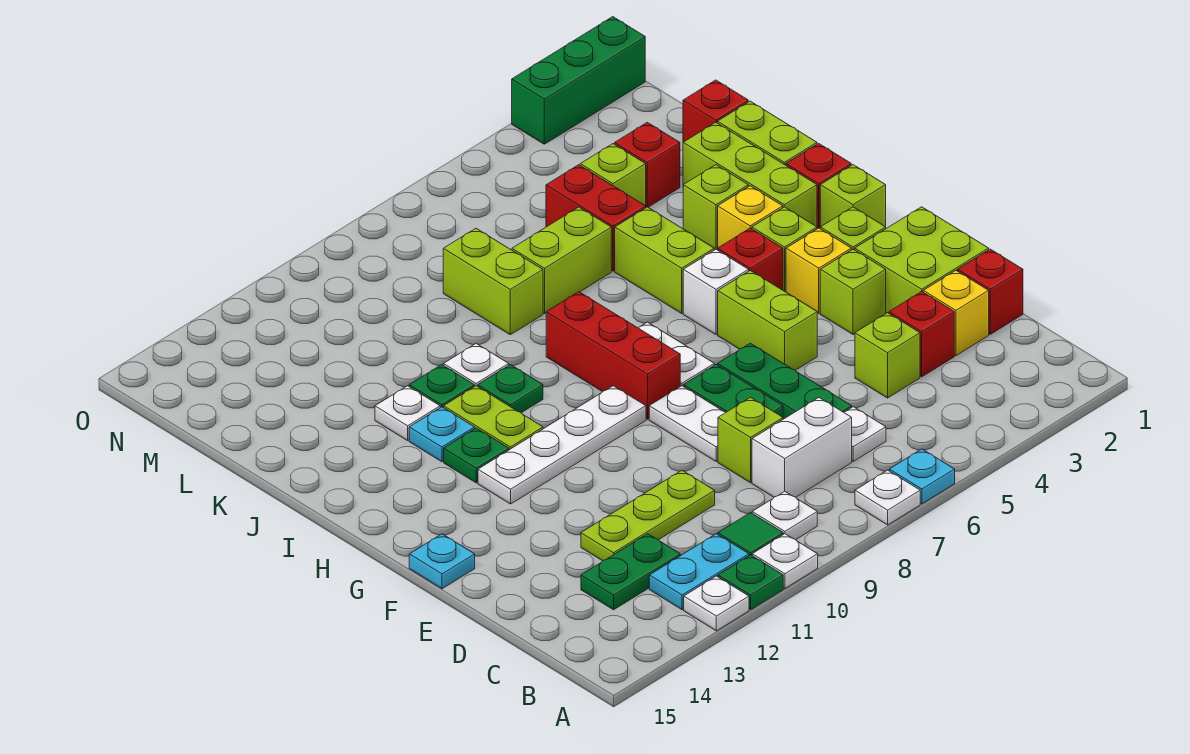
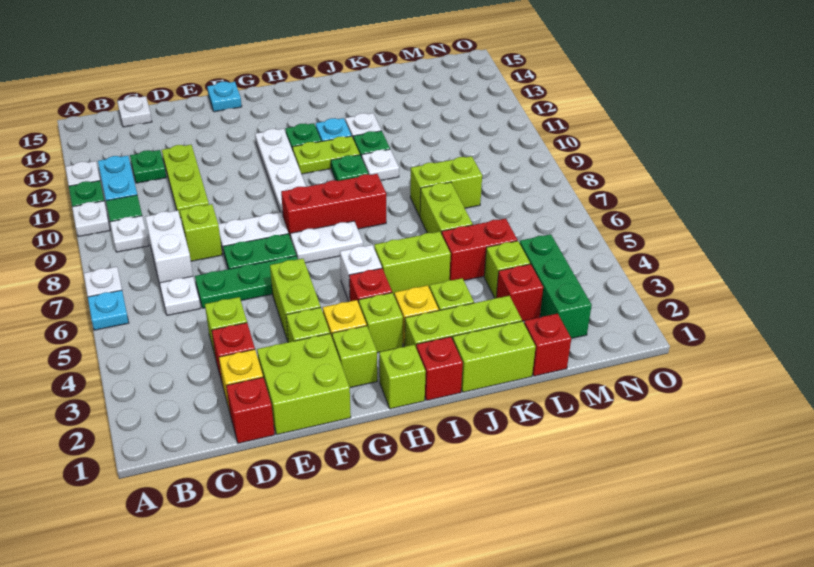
green plate C12:C13 level 1 -> green plate C12 level 1
none -> white plate C15 level 1
lime brick F5:G5 level 1 -> lime brick F4:F5 level 1
green brick O1:O3 level 1 -> green brick M2:M4 level 1

